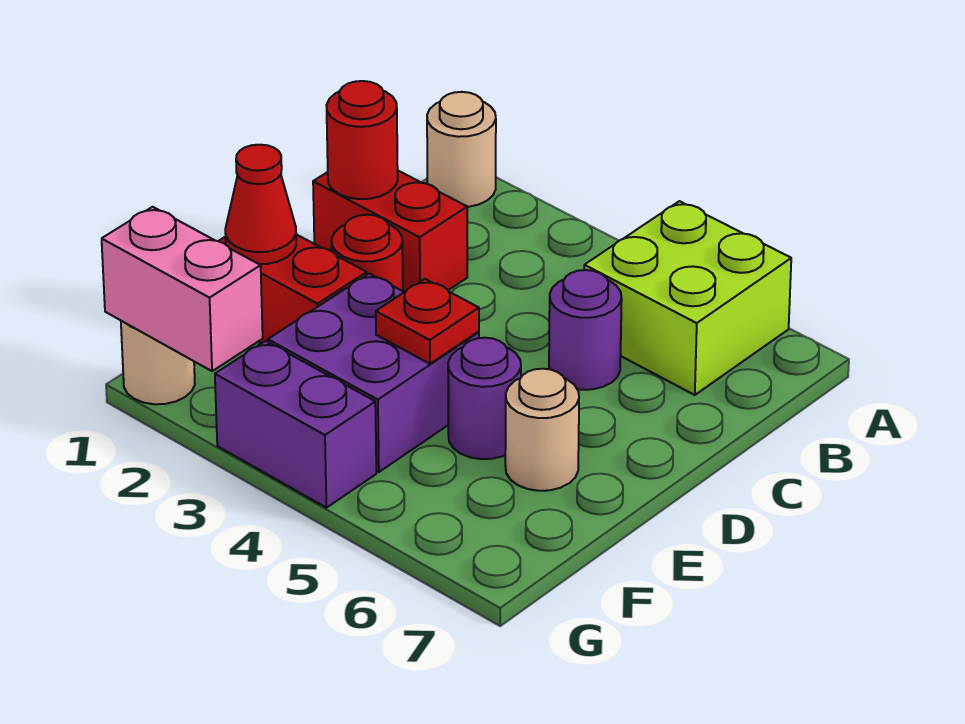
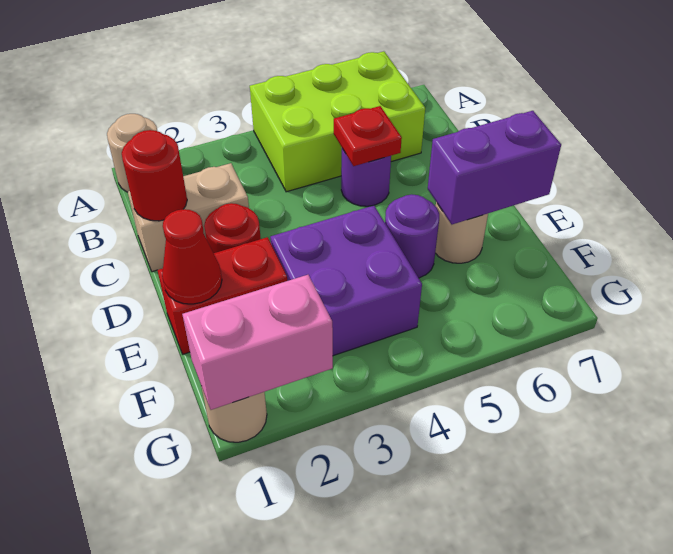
lime brick A5:B6 level 1 -> lime brick A4:B6 level 1
red brick C1:C2 level 1 -> tan brick C1:C2 level 1
red plate E4 level 2 -> red plate C5 level 2
purple brick G3:G4 level 1 -> purple brick E6:E7 level 2

